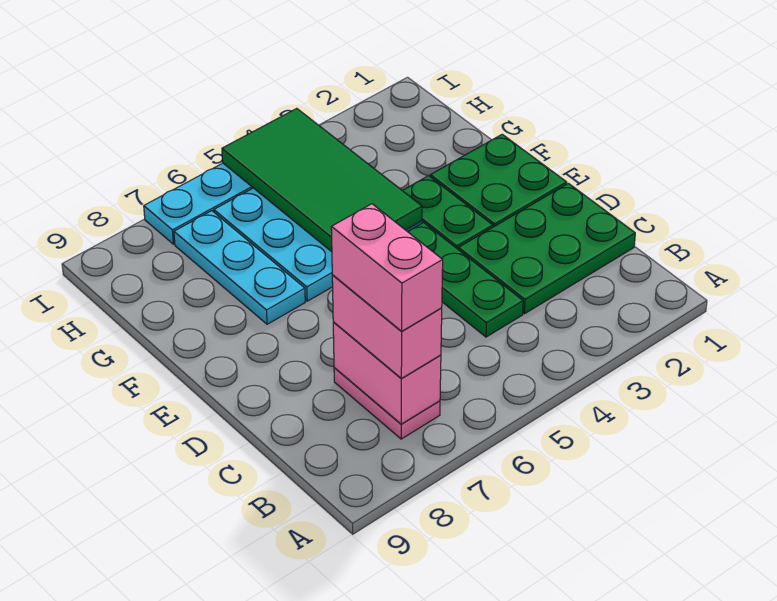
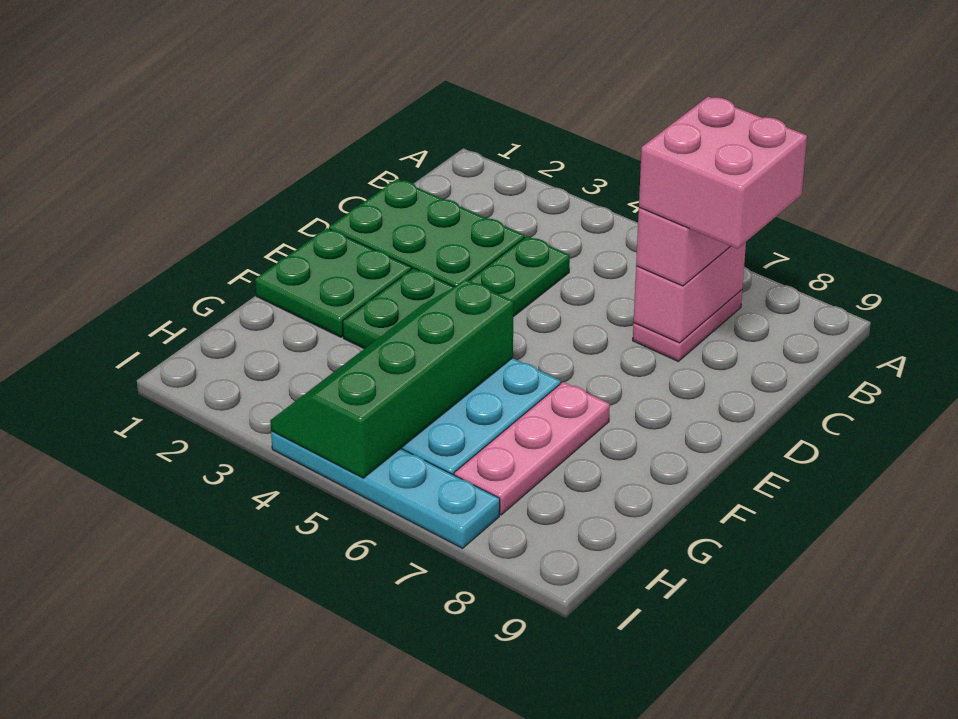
pink brick B7:C7 level 4 -> pink brick B7:C8 level 4
green tile F4:I5 level 2 -> green slope F4:I5 level 2 top 5
cyan plate F7:H7 level 1 -> pink plate F7:H7 level 1

